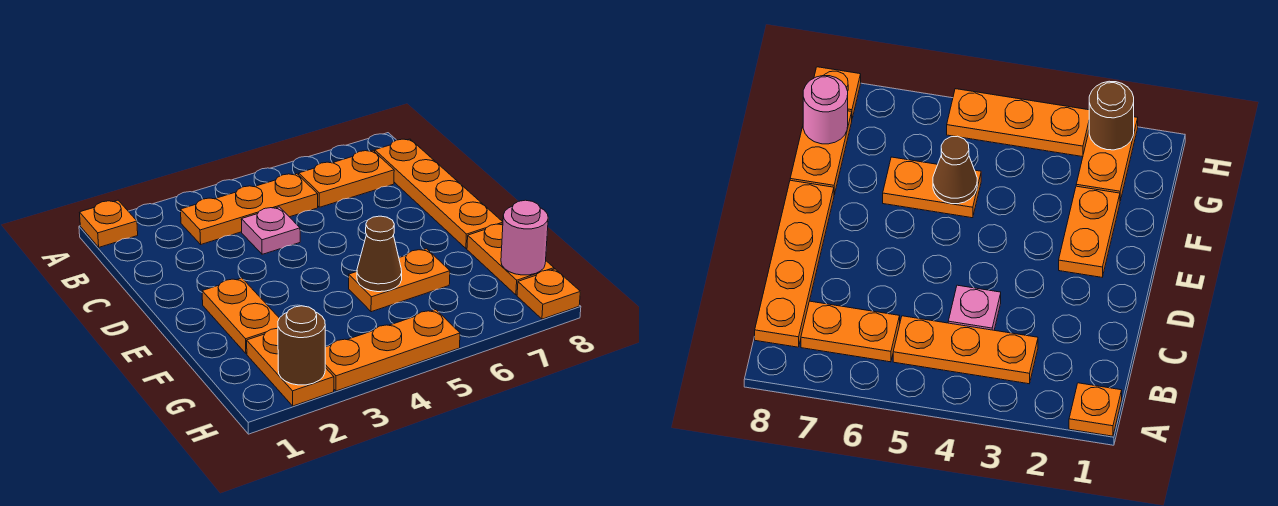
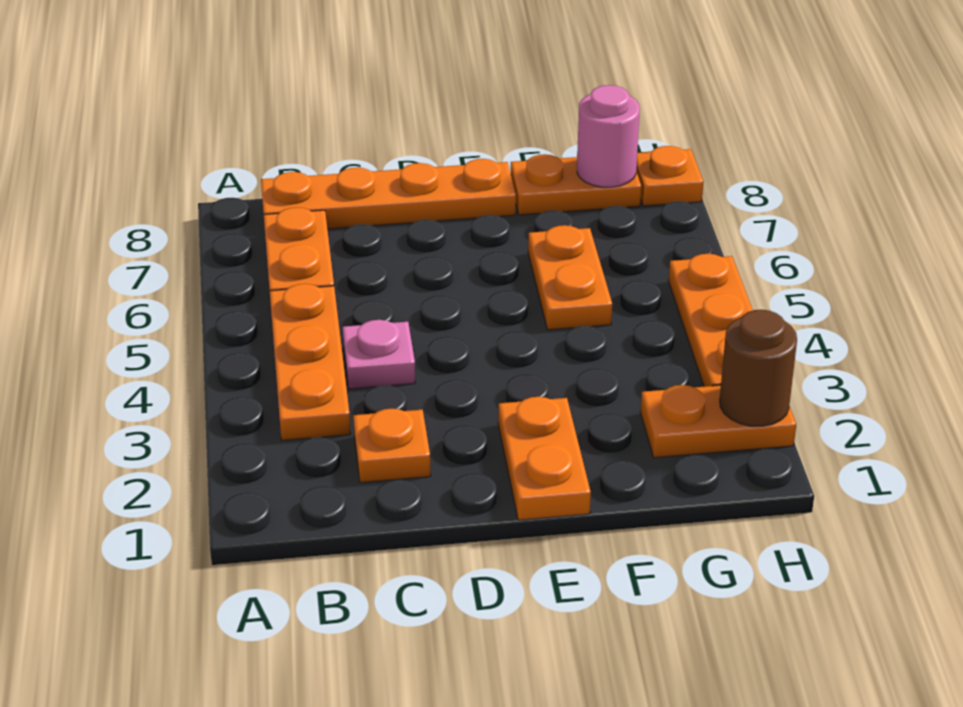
orange plate A1 level 1 -> orange plate C2 level 1
orange plate E2:F2 level 1 -> orange plate E1:E2 level 1
brown cone F5 level 2 -> none

